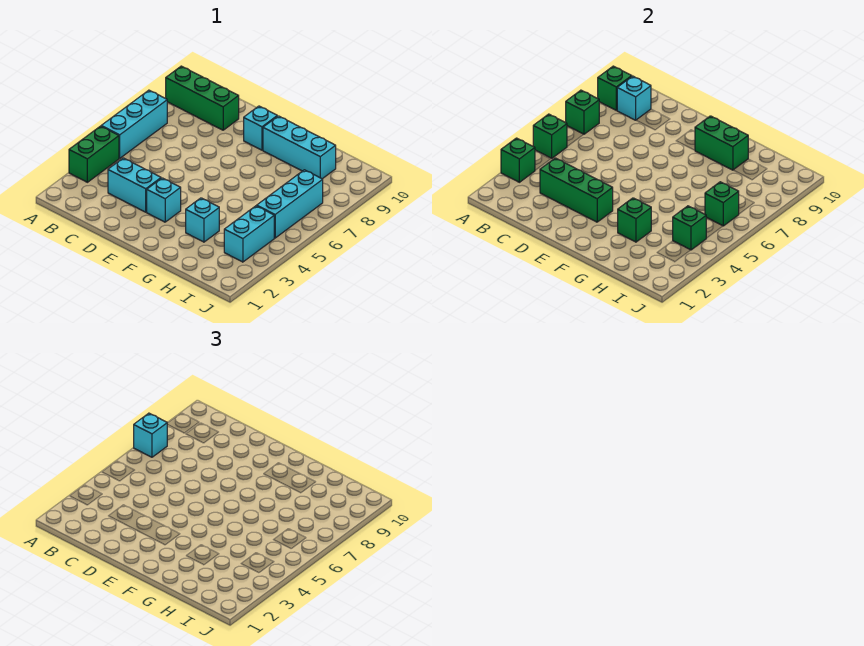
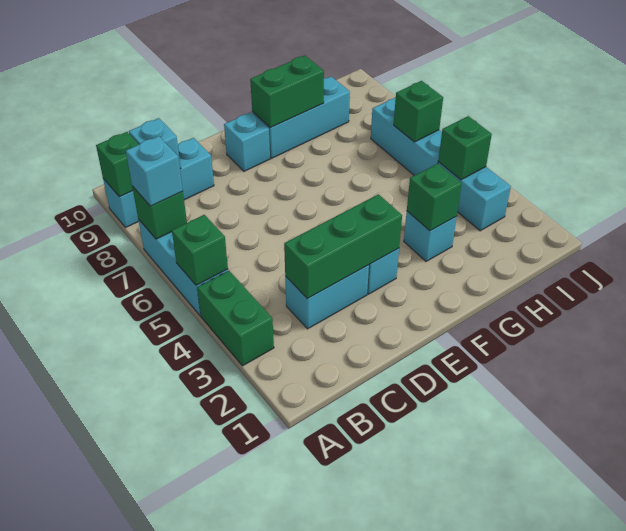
green brick A3 level 2 -> none
green brick A9:C9 level 1 -> cyan brick A9:C9 level 1

